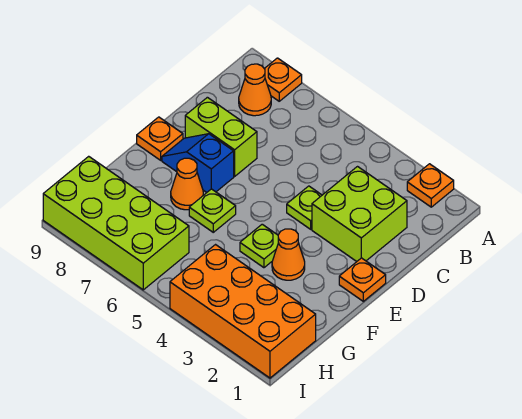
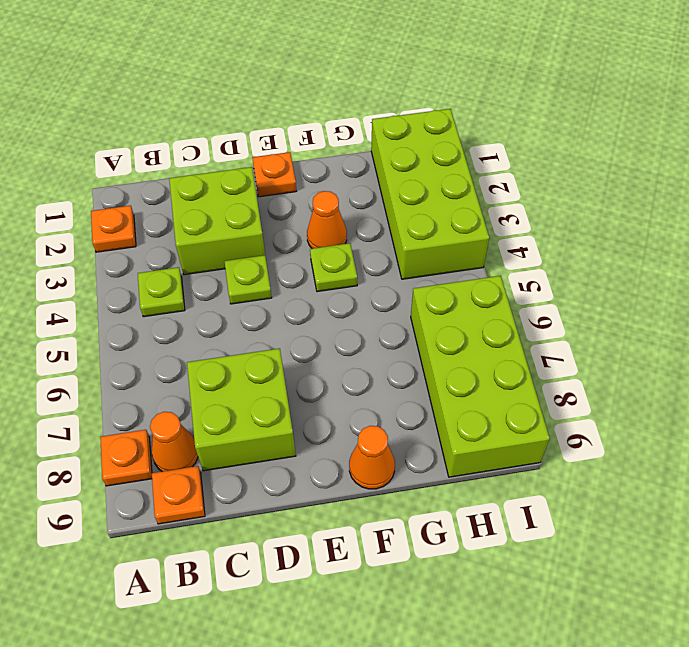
lime brick D7:D8 level 1 -> lime brick C7:D8 level 1
blue slope E7:E8 level 1 top 7 -> none
orange plate E9 level 1 -> orange plate B9 level 1
lime plate F6 level 1 -> lime plate B4 level 1
orange cone F7 level 1 -> orange cone F9 level 1
orange brick H1:I4 level 1 -> lime brick H1:I4 level 1

